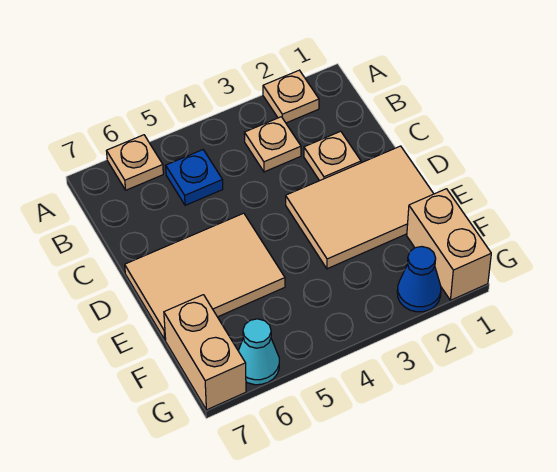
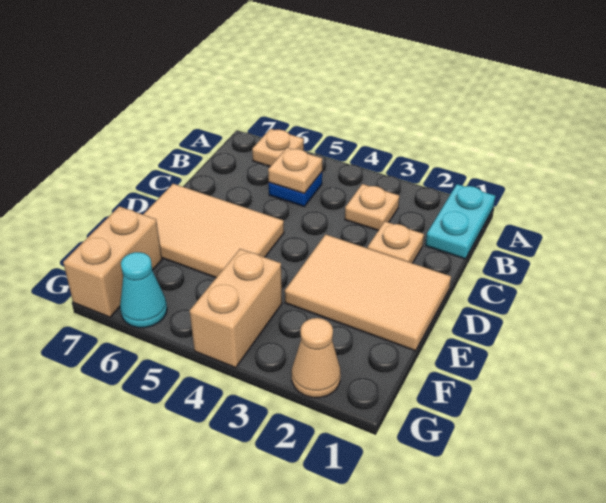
none -> cyan plate A1:B1 level 1
tan plate A2 level 1 -> tan plate B5 level 2
tan brick F1:G1 level 1 -> tan brick F4:G4 level 1
blue cone G2 level 1 -> tan cone G2 level 1

